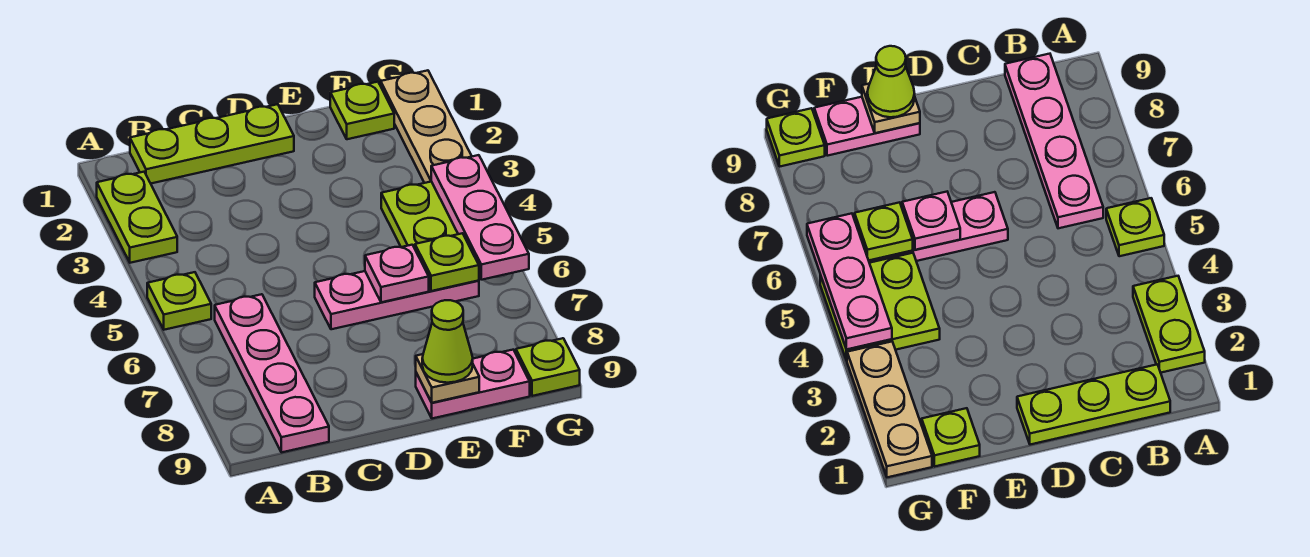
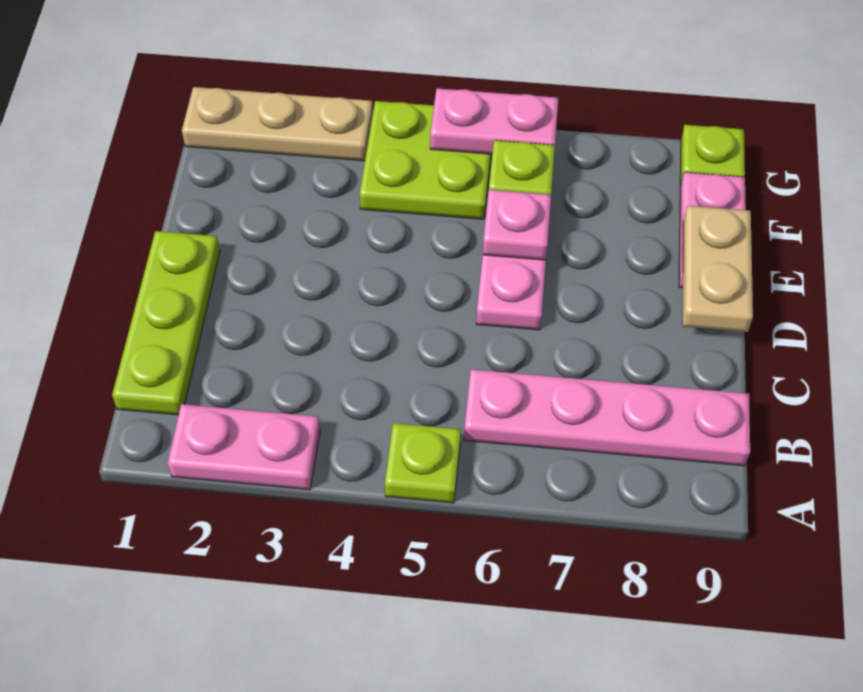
lime plate A2:A3 level 1 -> pink plate A2:A3 level 1
tan plate E9 level 2 -> tan plate D9:E9 level 2
lime cone E9 level 3 -> none
lime plate F1 level 1 -> none
pink plate G4:G6 level 2 -> pink plate G5:G6 level 2

